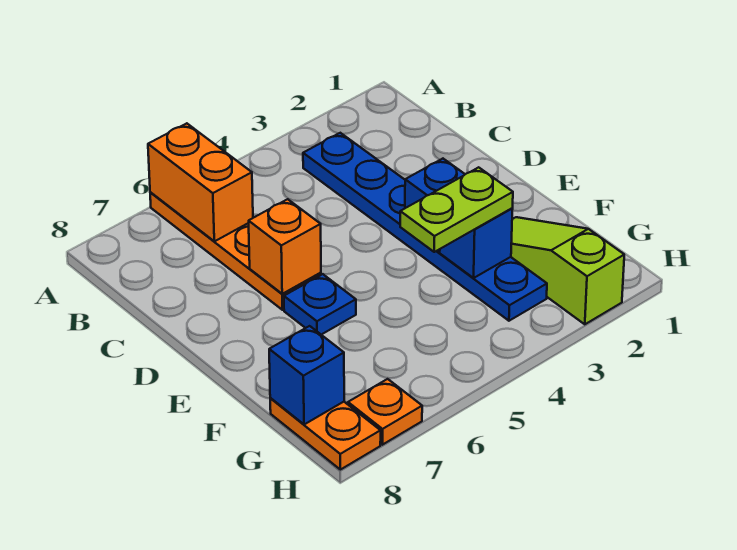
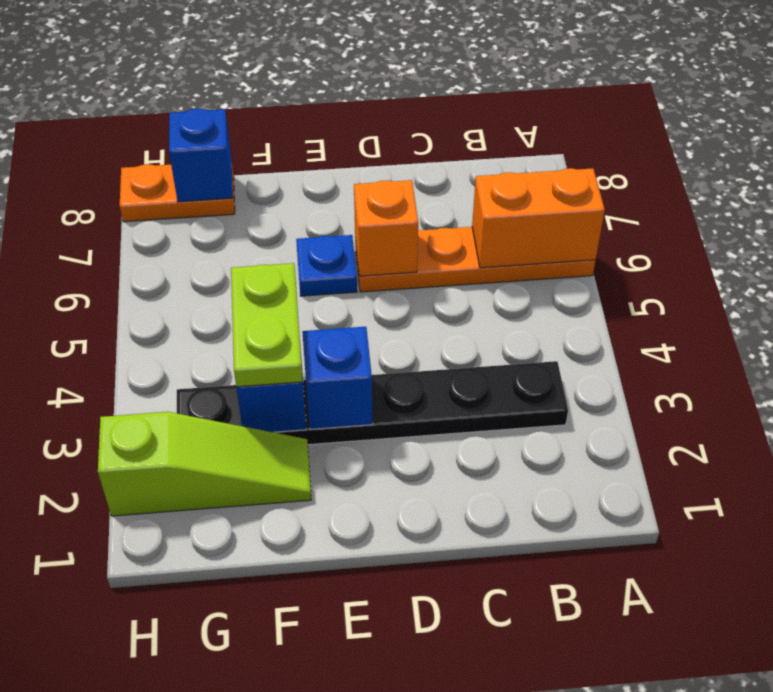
blue plate B3:G3 level 1 -> black plate B3:G3 level 1
orange plate H7 level 1 -> none

